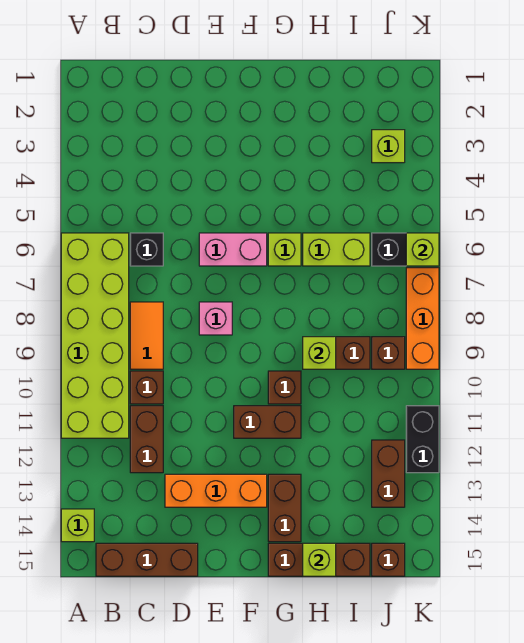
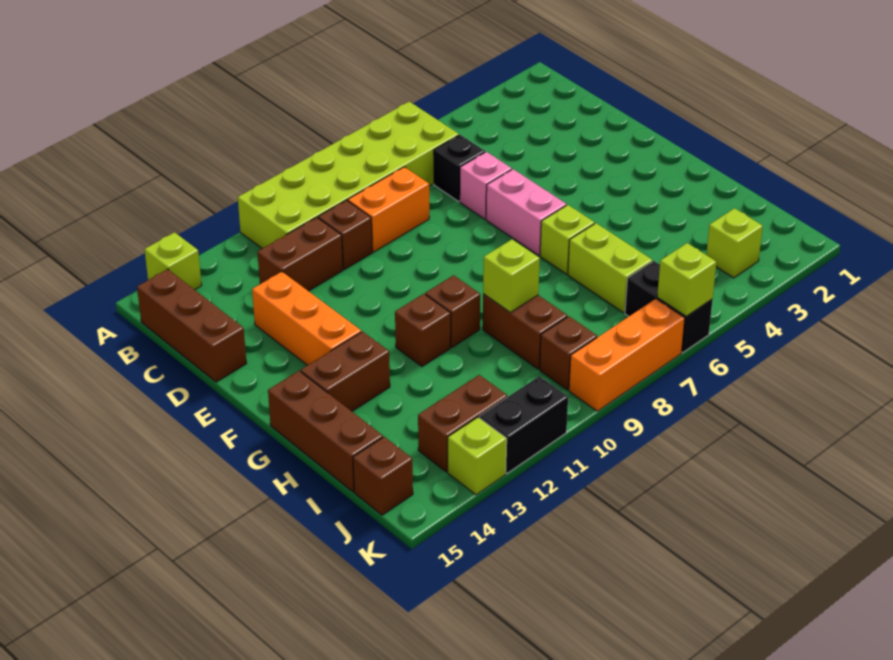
orange tile C8:C9 level 1 -> orange brick C8:C9 level 1
pink brick E8 level 1 -> pink brick D6 level 1
brown brick F11:G11 level 1 -> brown brick G11 level 1
lime brick H15 level 2 -> lime brick K13 level 1

